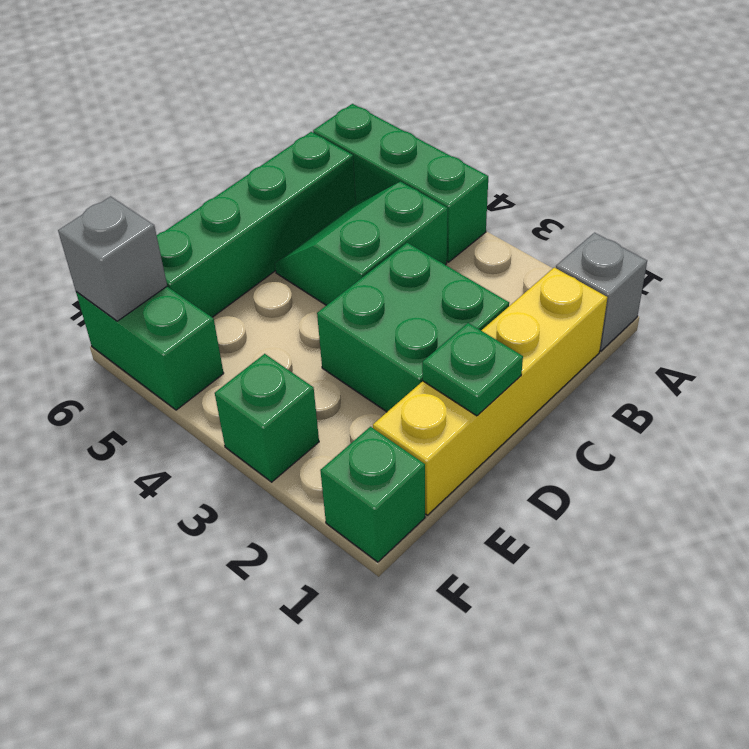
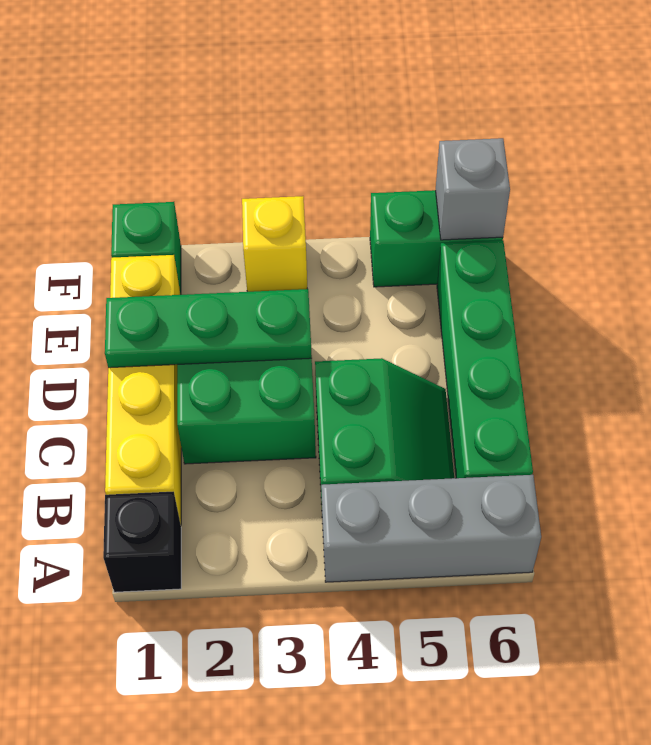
grey brick A1 level 1 -> black brick A1 level 1
green brick A4:A6 level 1 -> grey brick A4:A6 level 1
green plate D1 level 2 -> green plate D1:D3 level 2
green brick F3 level 1 -> yellow brick F3 level 1

